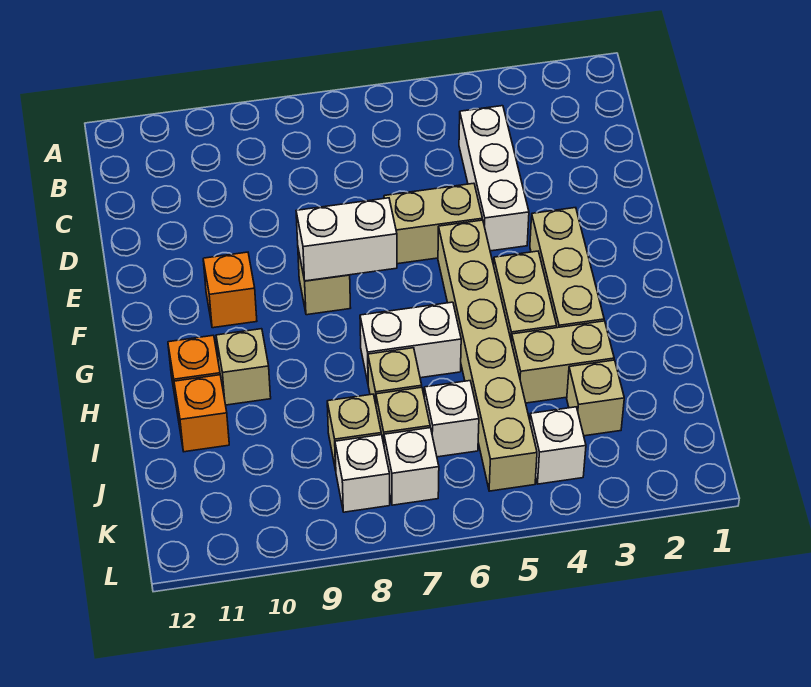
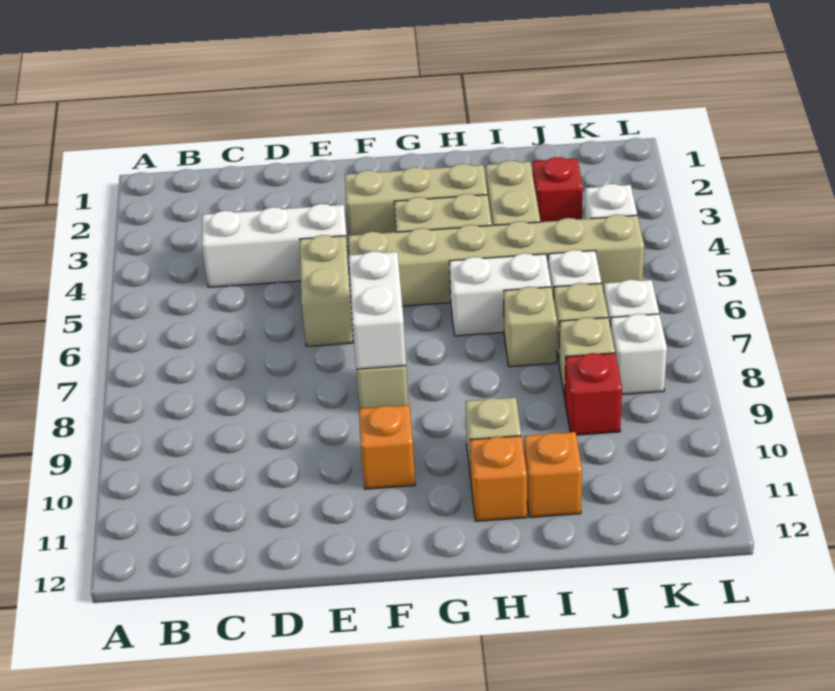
white brick H6:H7 level 1 -> white brick H6:I6 level 1
tan brick J3 level 1 -> red brick J3 level 1
none -> red brick J9 level 1

